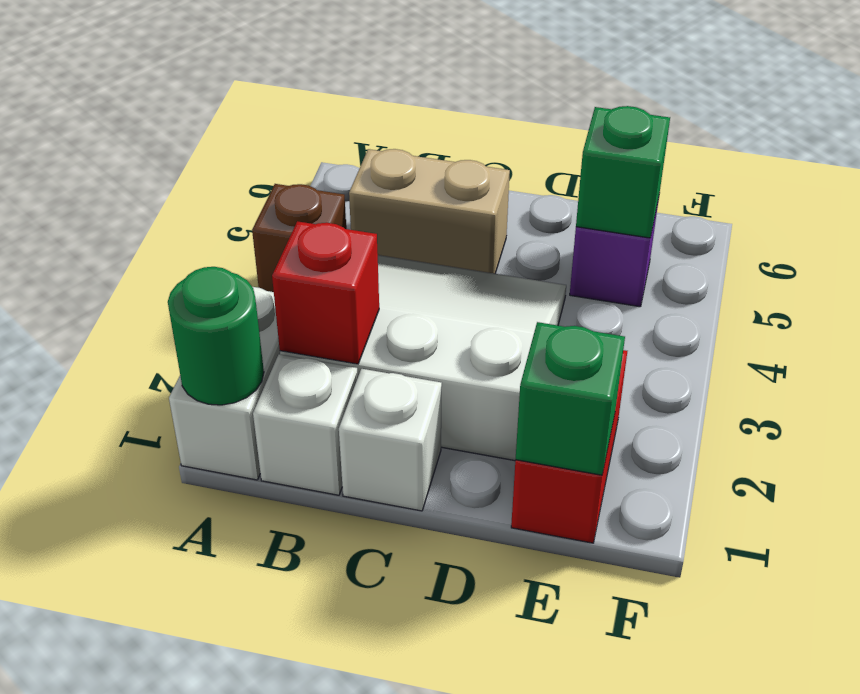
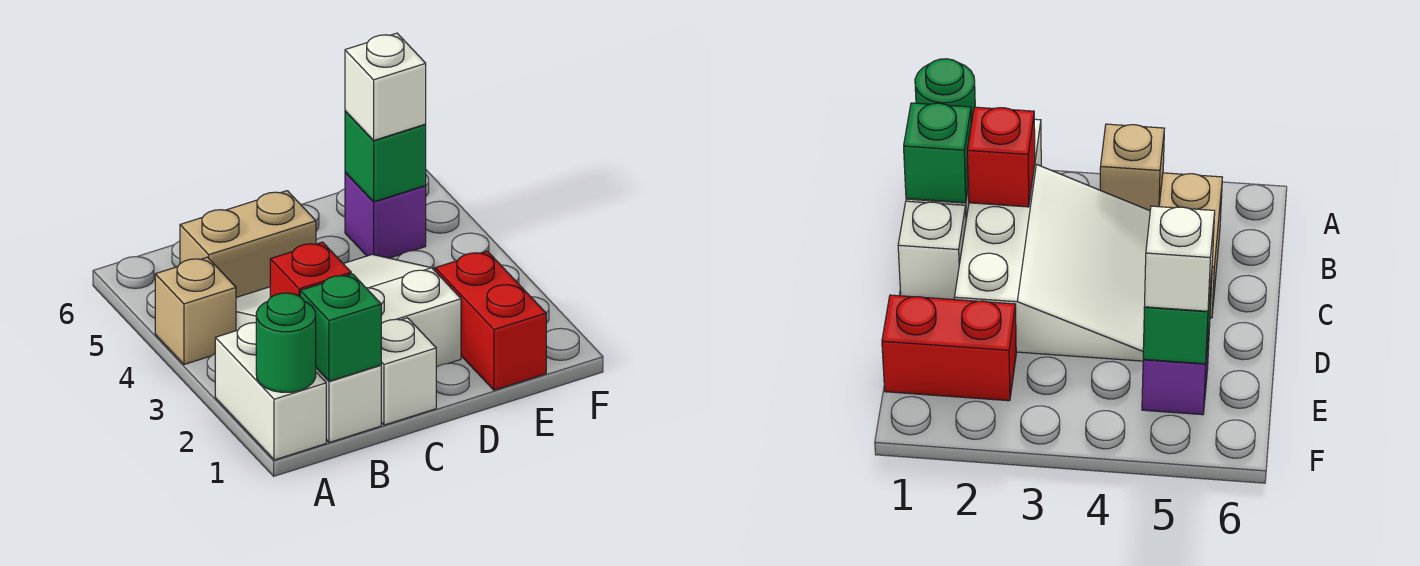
brown brick A4 level 1 -> tan brick A4 level 1
green brick E1 level 2 -> green brick B1 level 2
none -> white brick E5 level 3

